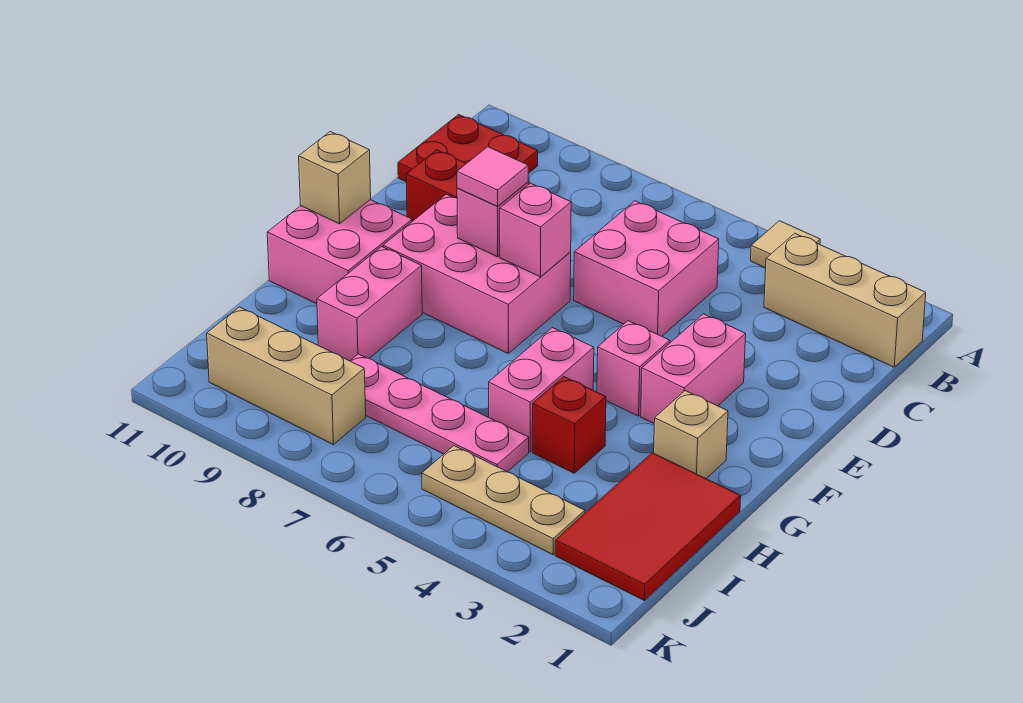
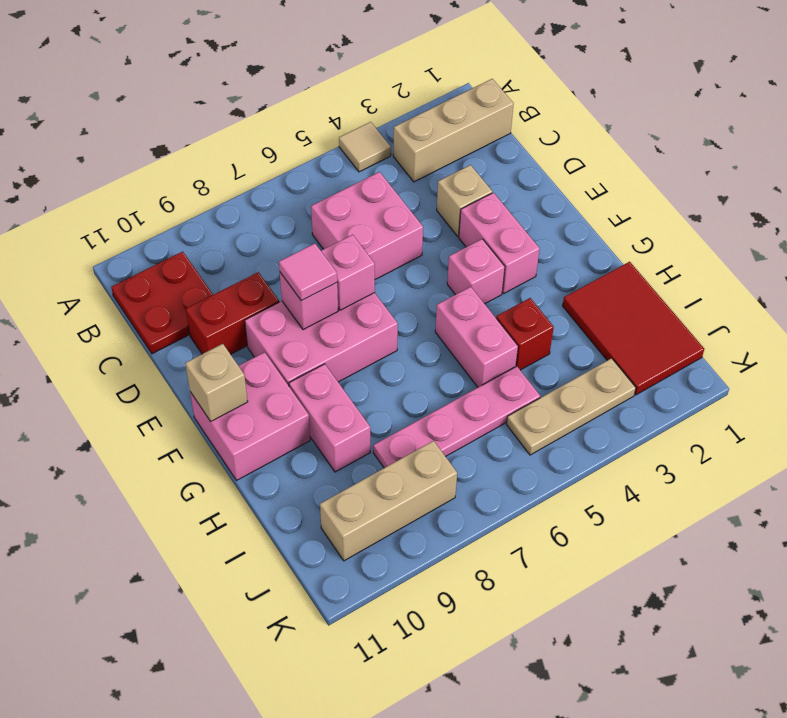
tan brick G2 level 1 -> tan brick D3 level 1

